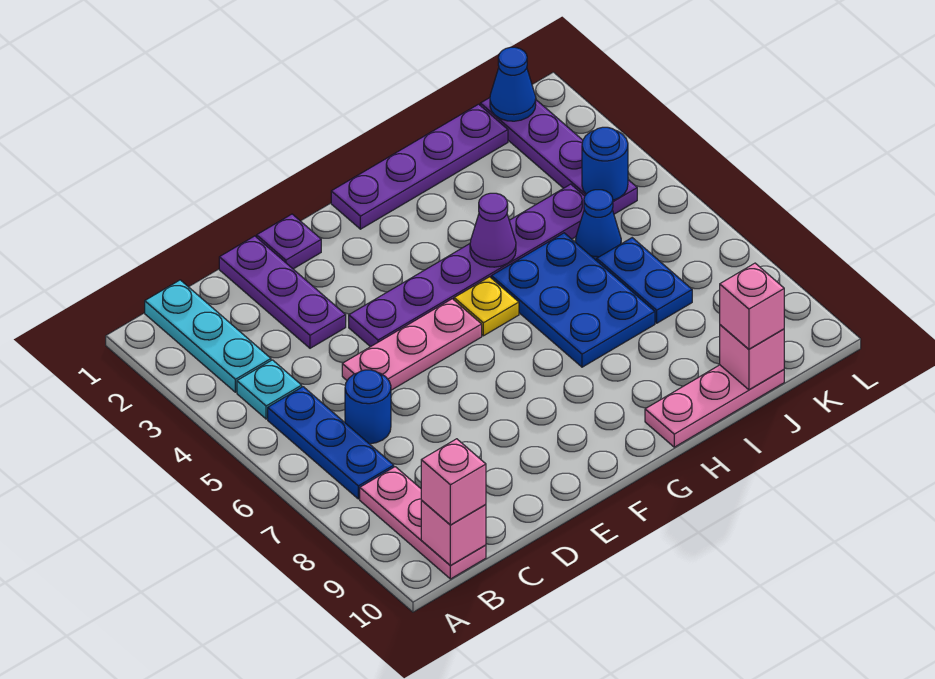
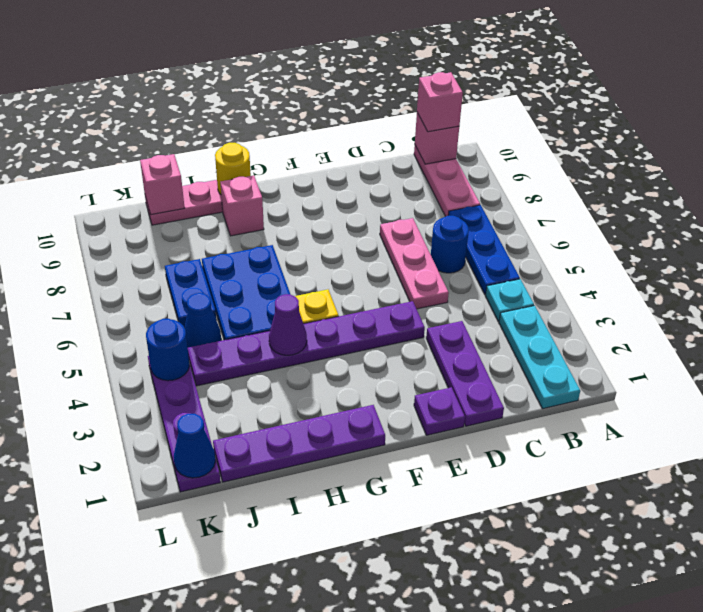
pink plate D5:F5 level 1 -> pink plate D5:D7 level 1
none -> yellow round brick H10 level 2
pink brick J10 level 3 -> pink brick H9 level 1

